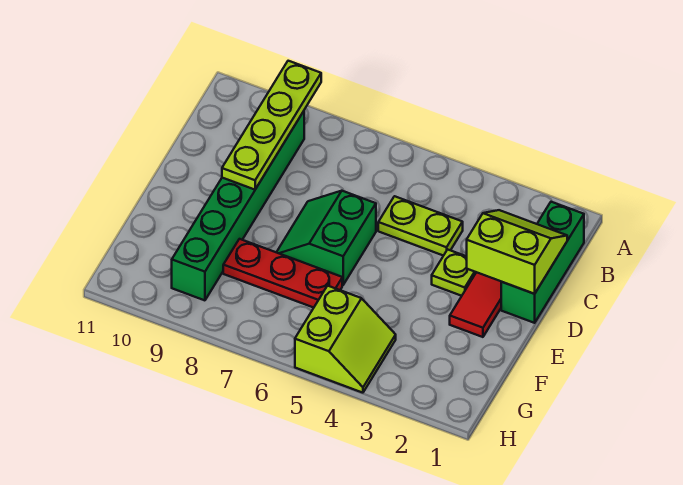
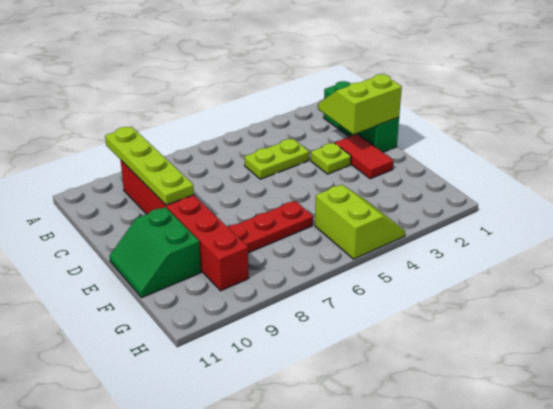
green brick B9:G9 level 1 -> red brick B9:G9 level 1
green slope D6:E7 level 1 top 6 -> green slope E10:F11 level 1 top 10

